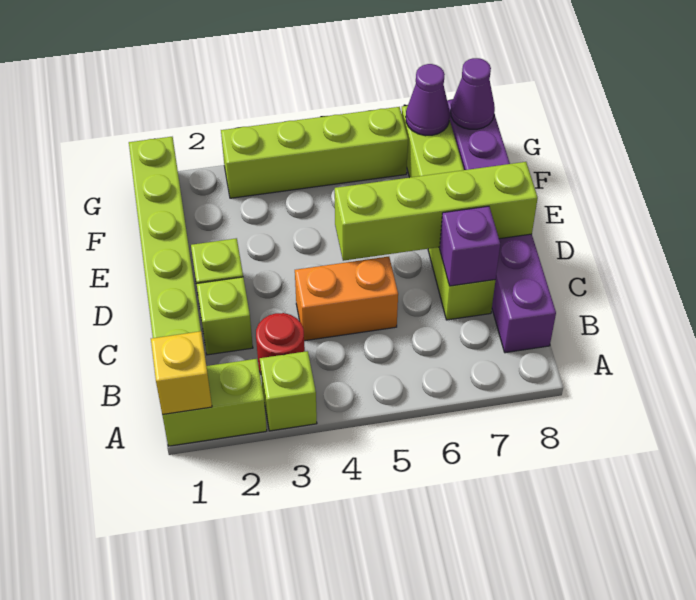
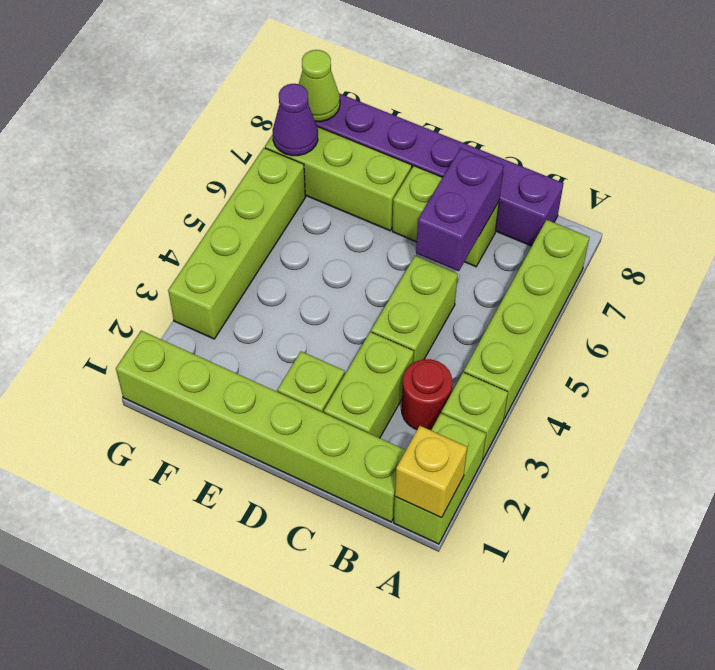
lime brick C2 level 1 -> lime brick C2:C3 level 1
orange brick C4:C5 level 1 -> lime brick C4:C5 level 1
purple brick C7 level 2 -> purple brick C6:C7 level 2
lime brick D5:D8 level 2 -> lime brick A4:A7 level 1
purple cone G8 level 2 -> lime cone G8 level 2

